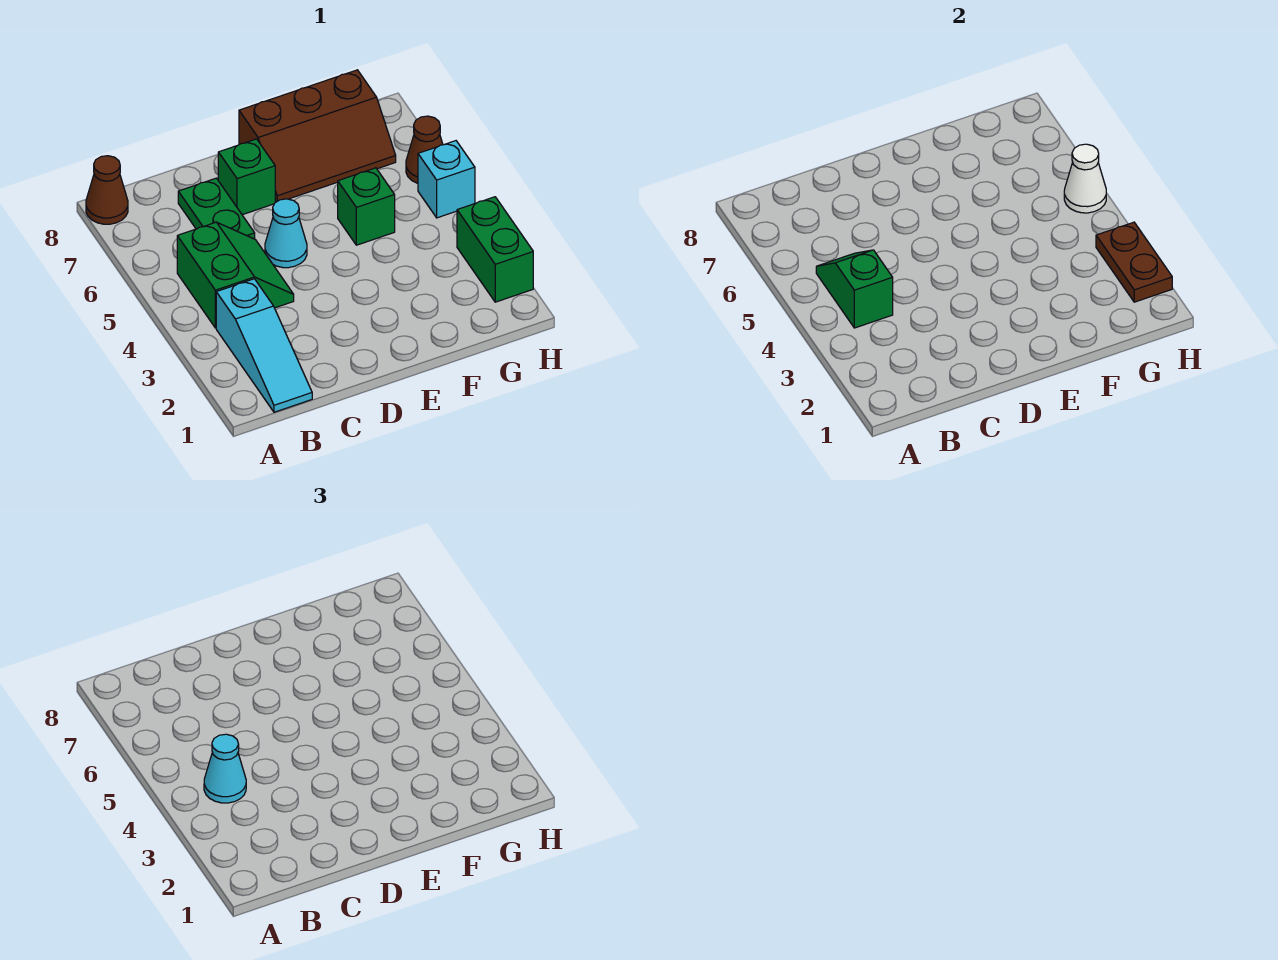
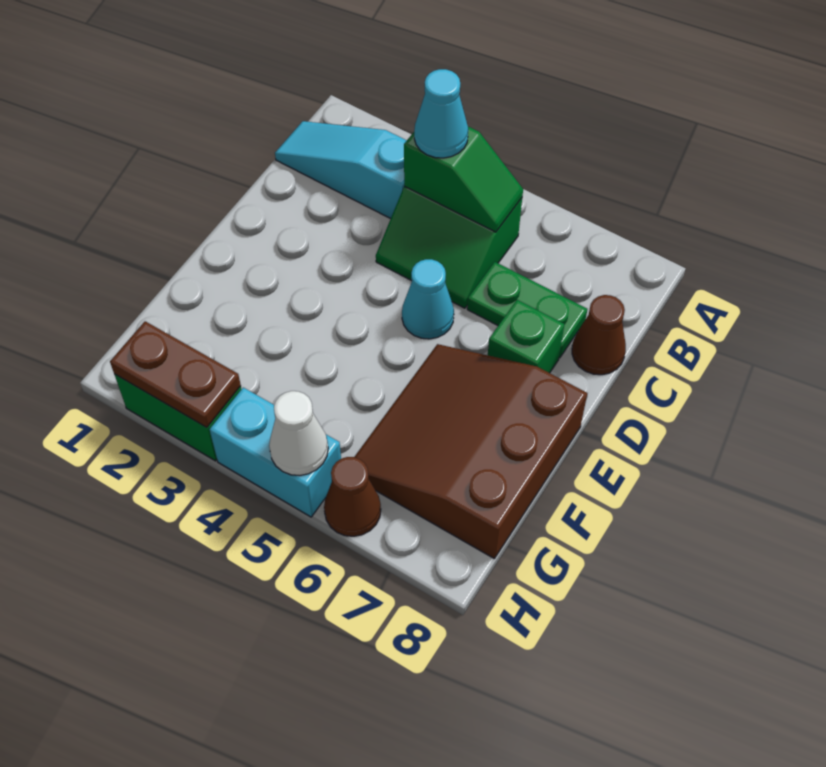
brown cone A8 level 1 -> brown cone C8 level 1
brown slope E7:G8 level 1 top 8 -> brown slope E6:G8 level 1 top 8
green brick F5 level 1 -> none
cyan brick H5 level 1 -> cyan brick H4:H5 level 1

